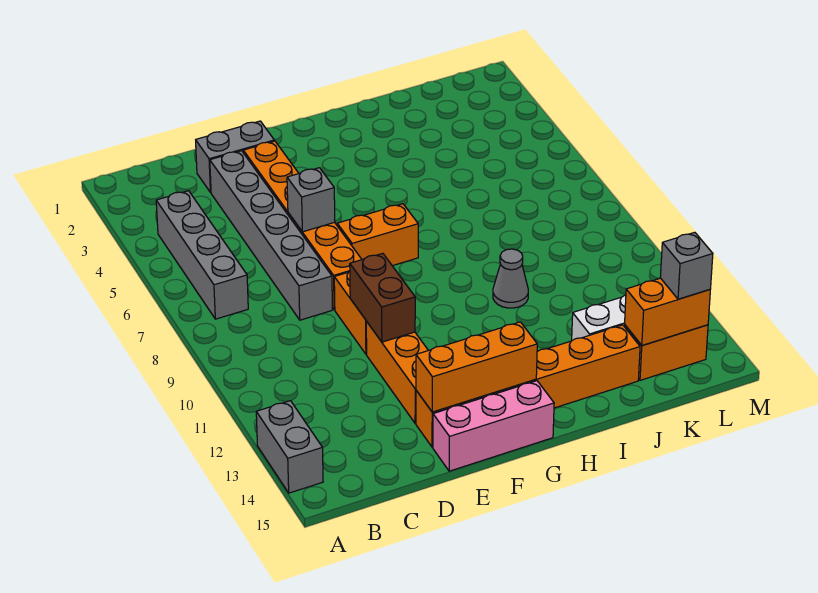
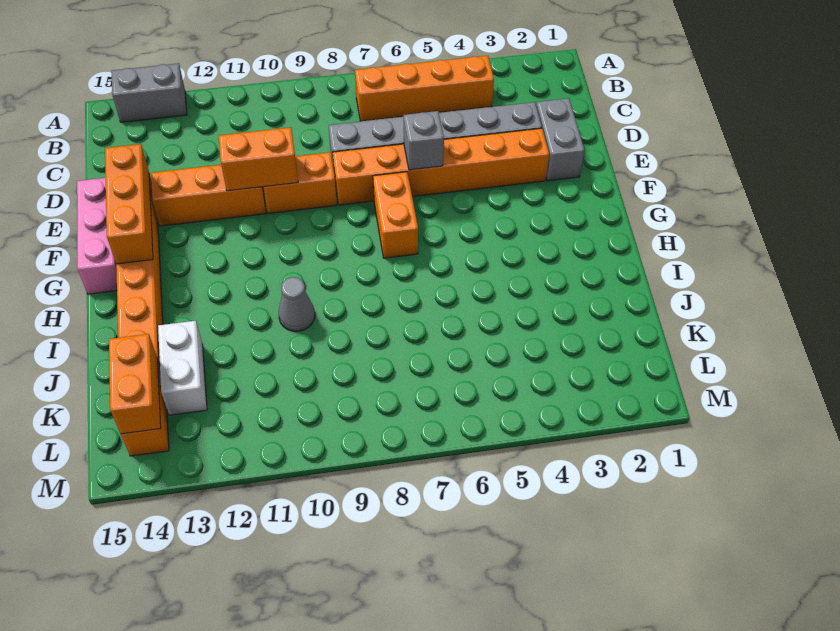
grey brick B4:B7 level 1 -> orange brick B4:B7 level 1
brown brick E10:E11 level 2 -> orange brick E10:E11 level 2
grey brick L14 level 3 -> none

